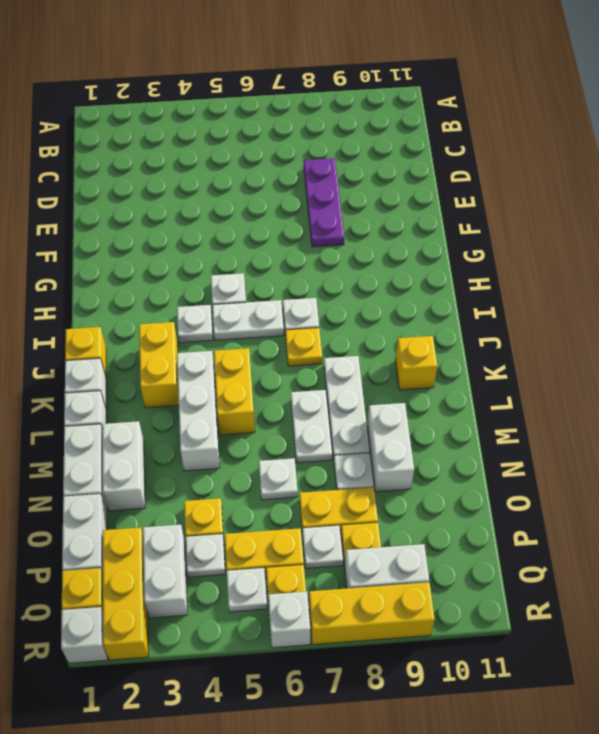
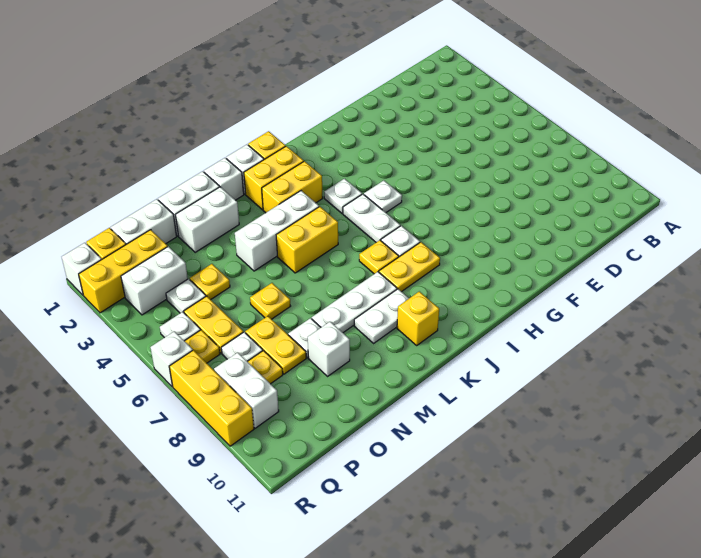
purple plate D8:F8 level 1 -> none
none -> yellow plate I8:J8 level 1
none -> yellow brick J2:K2 level 1
white plate L7:M7 level 1 -> white plate K9:L9 level 1
white brick M9:N9 level 1 -> white brick N9 level 1
white plate N6 level 1 -> yellow plate N6 level 1

